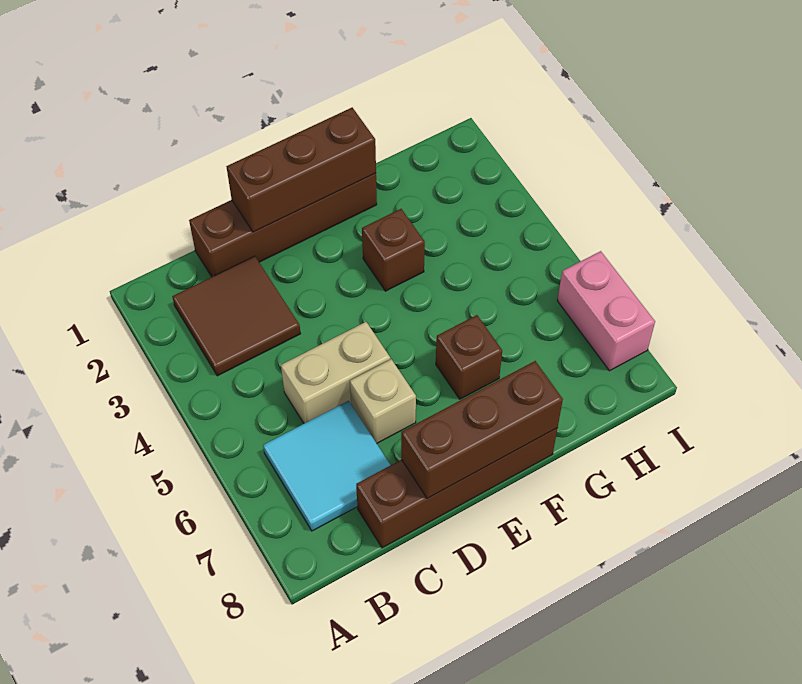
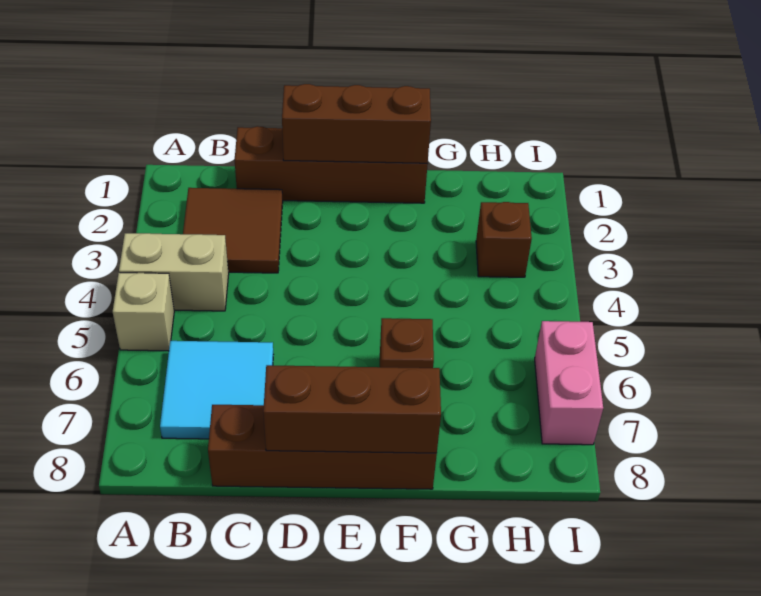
tan brick C5:D5 level 1 -> tan brick A4:B4 level 1
tan brick D6 level 1 -> tan brick A5 level 1
brown brick F3 level 1 -> brown brick H3 level 1

